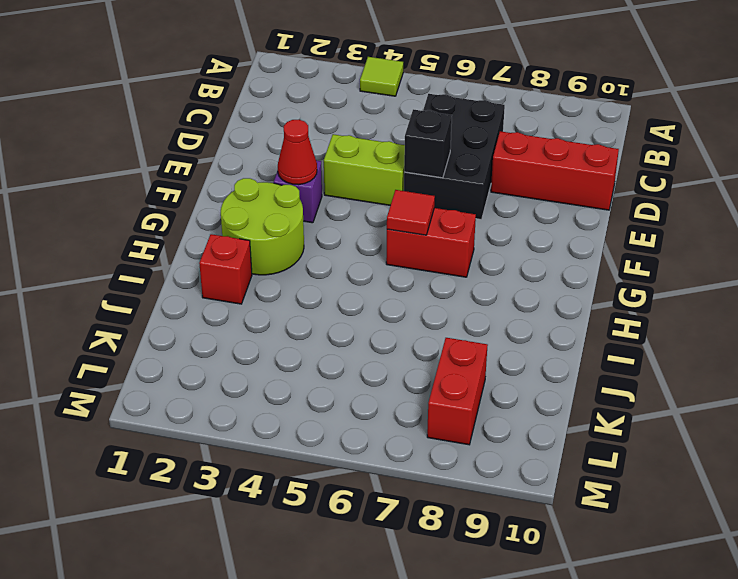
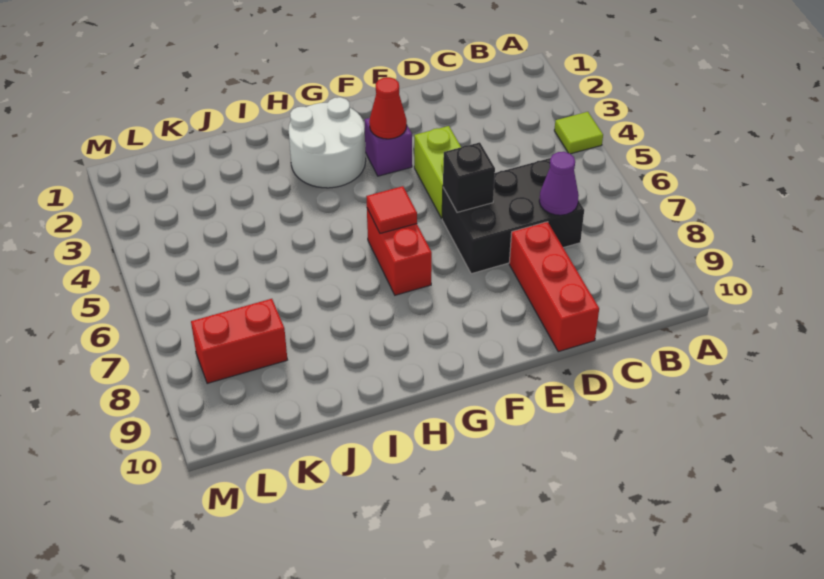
none -> purple cone C7 level 2
lime round brick G2:H3 level 1 -> white round brick G2:H3 level 1
red brick I2 level 1 -> none

